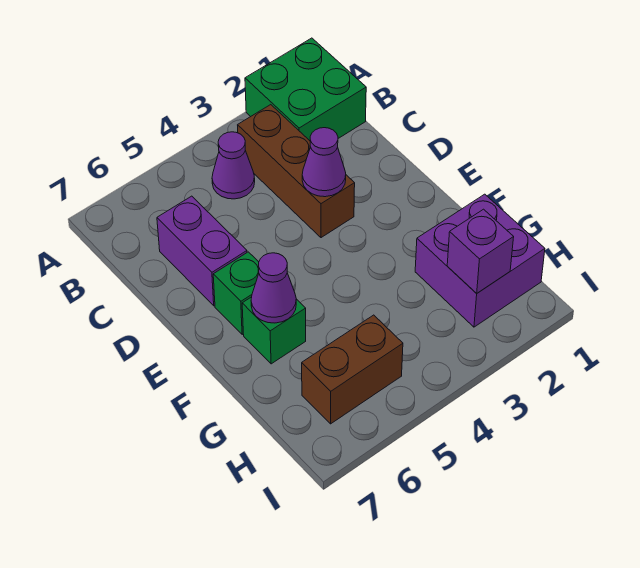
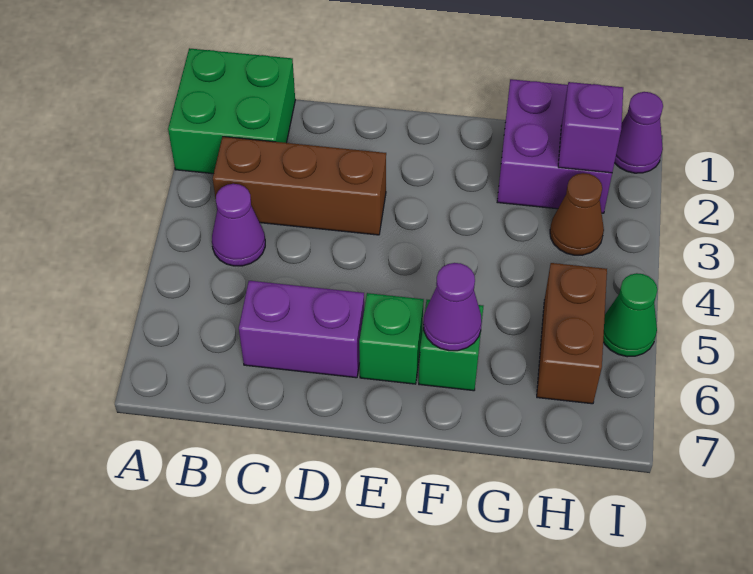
purple cone D3 level 2 -> purple cone I1 level 1
none -> brown cone H3 level 1
none -> green cone I5 level 1

